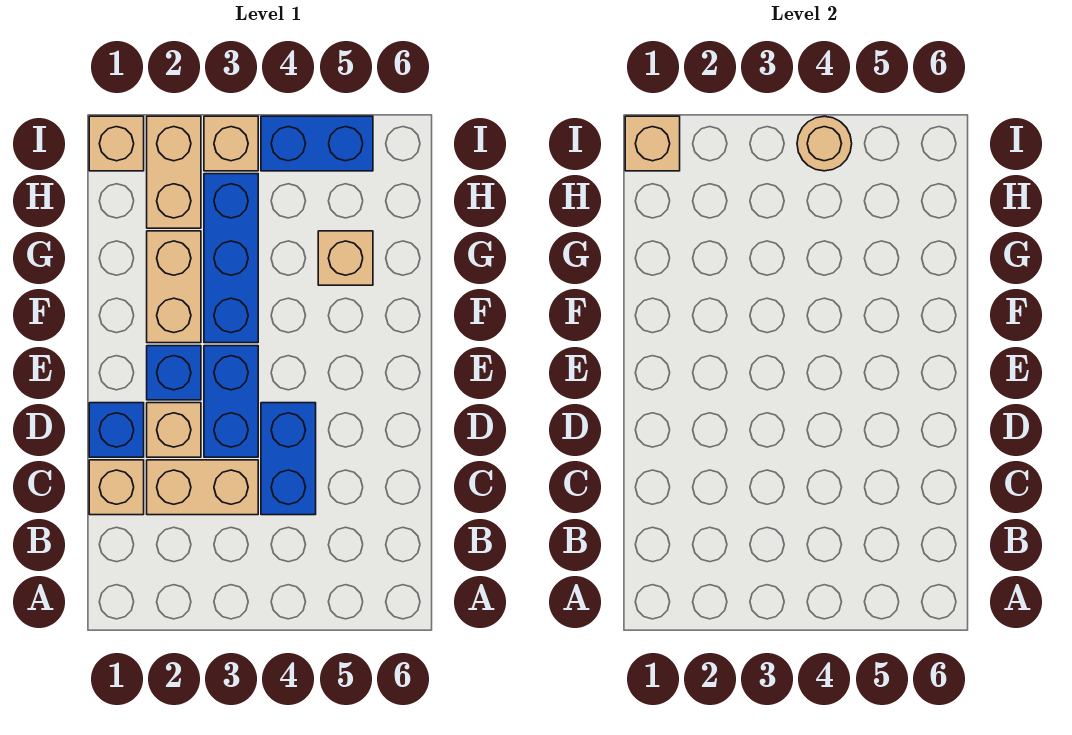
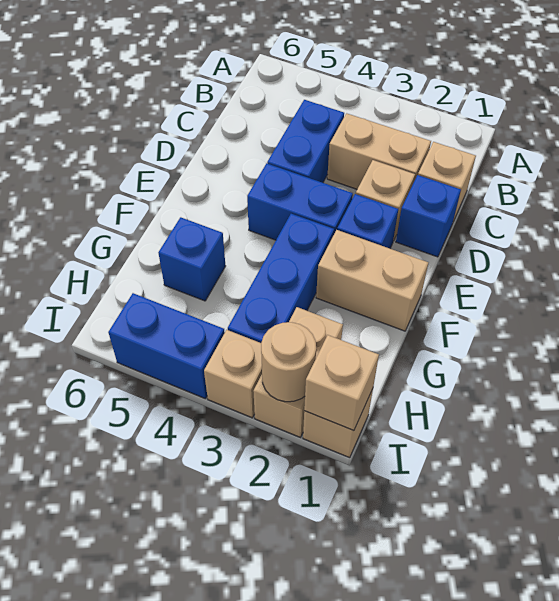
blue brick D3:E3 level 1 -> blue brick E3:E4 level 1
tan brick F2:G2 level 1 -> tan brick F1:F2 level 1
tan brick G5 level 1 -> blue brick G5 level 1
tan round brick I4 level 2 -> tan round brick I2 level 2

